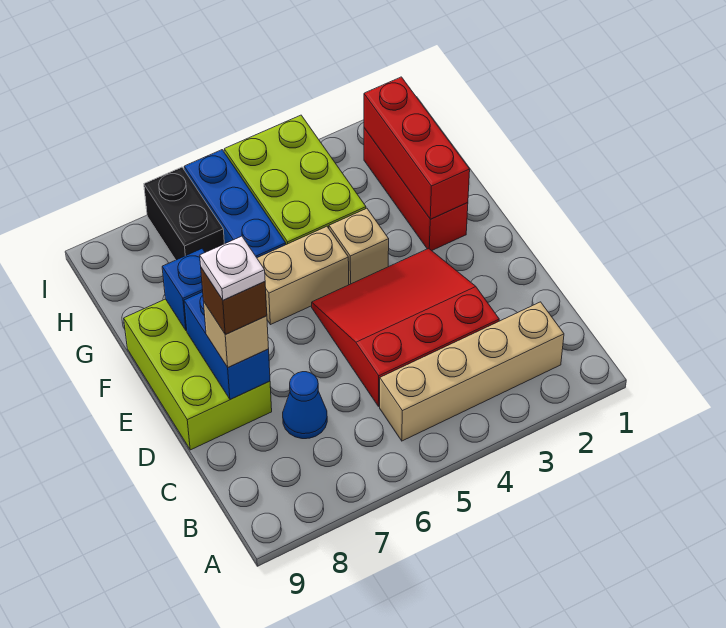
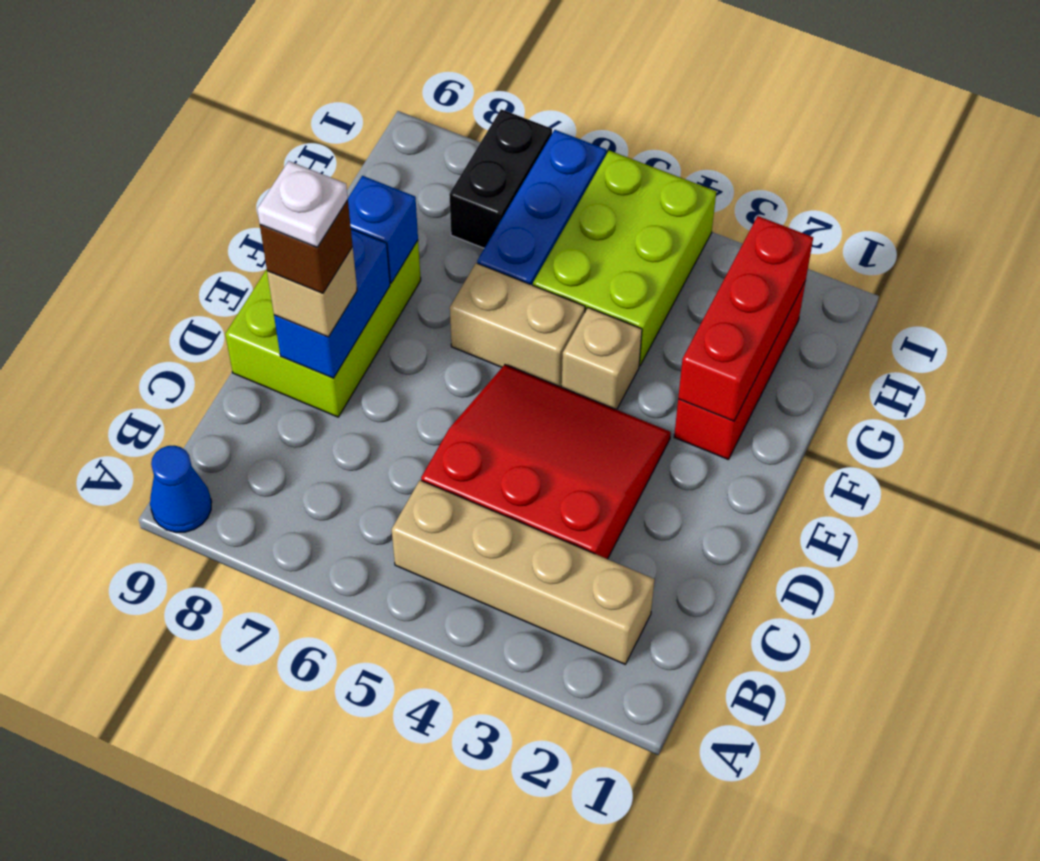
blue cone C7 level 1 -> blue cone A9 level 1

